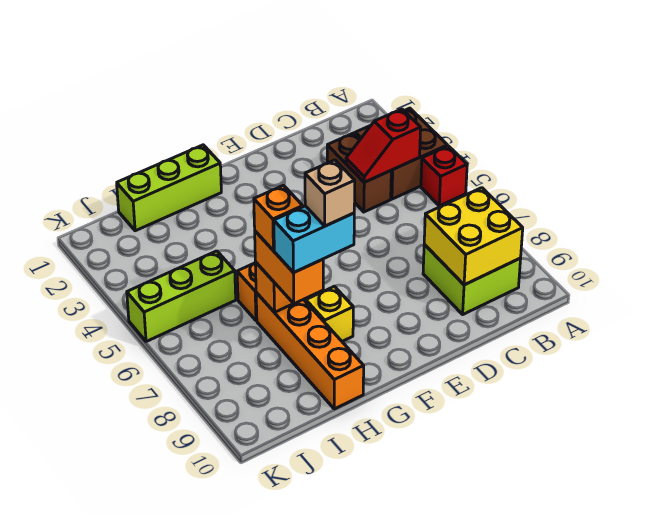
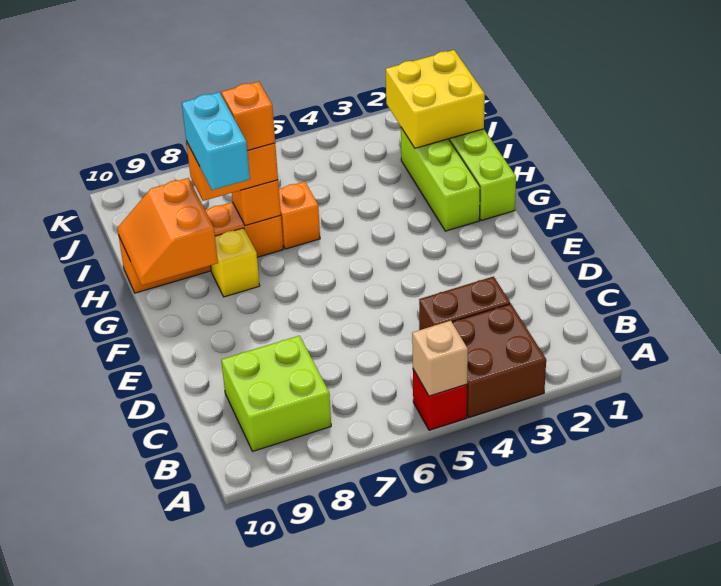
red slope B4:C4 level 2 top B -> none
yellow brick B8:C9 level 2 -> yellow brick I1:J2 level 2
tan brick G8 level 5 -> tan brick A5 level 2
none -> orange slope G9:H10 level 2 top 9
lime brick I5:K5 level 1 -> lime brick G2:I2 level 1

